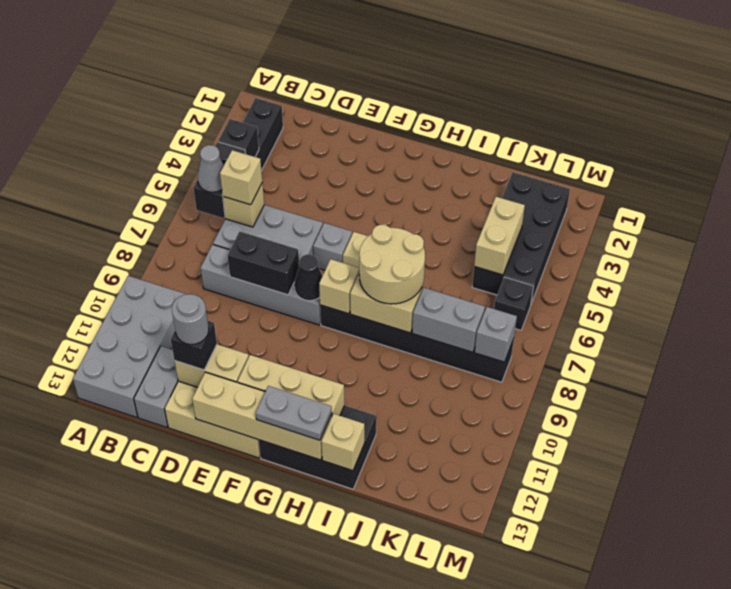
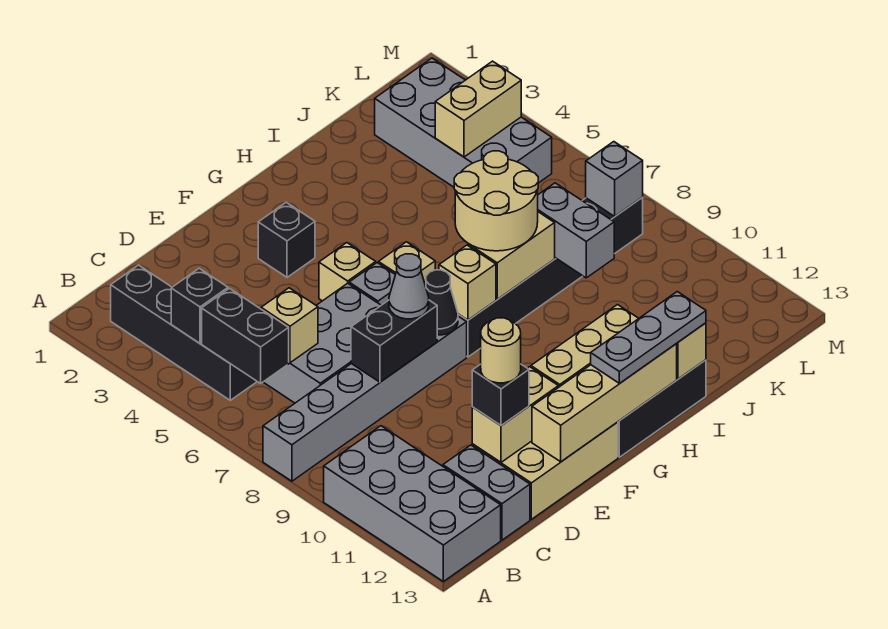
grey cone B6 level 3 -> grey cone E8 level 3
tan brick C6 level 3 -> tan brick F5 level 1
grey brick C8:F8 level 1 -> grey brick A8:F8 level 1
grey round brick D12 level 4 -> tan round brick D12 level 4
grey plate G13:H13 level 3 -> grey plate G13:I13 level 3
grey brick J8:K8 level 2 -> grey brick J8:J9 level 2
black brick K2:L5 level 1 -> grey brick K2:L5 level 1
tan brick K4:K5 level 2 -> tan brick K4:L4 level 2
black brick L6 level 1 -> black brick F3 level 1

